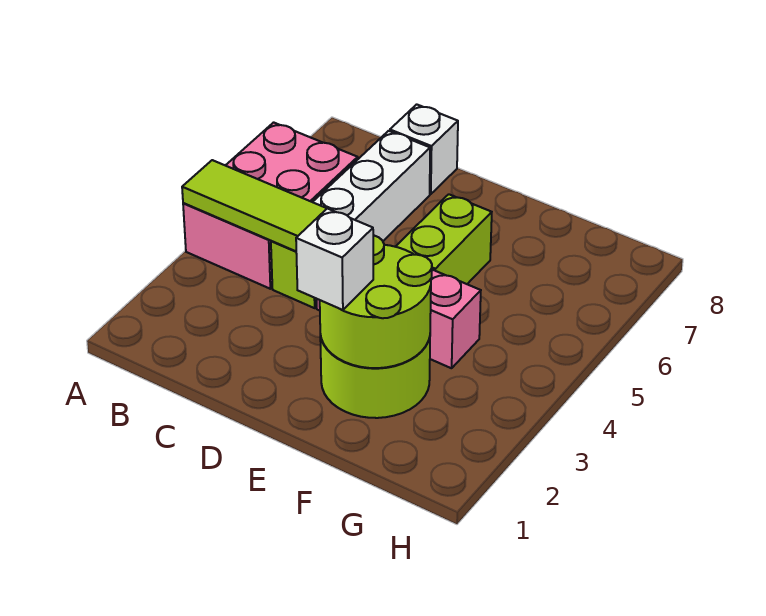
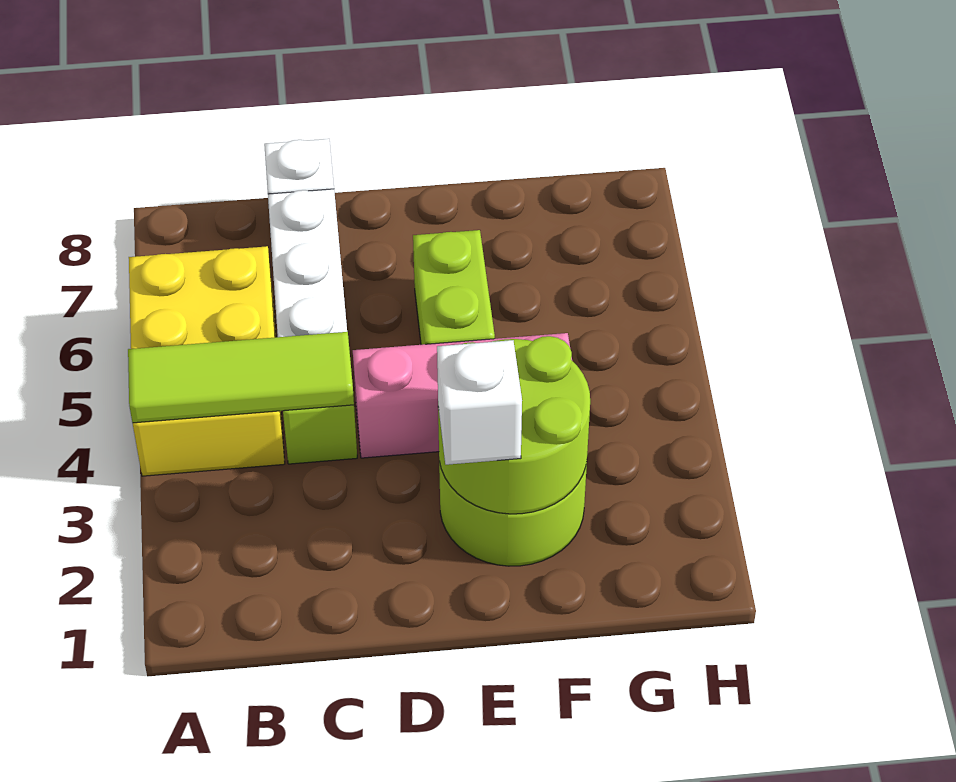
pink brick A4:B6 level 1 -> yellow brick A4:B6 level 1

